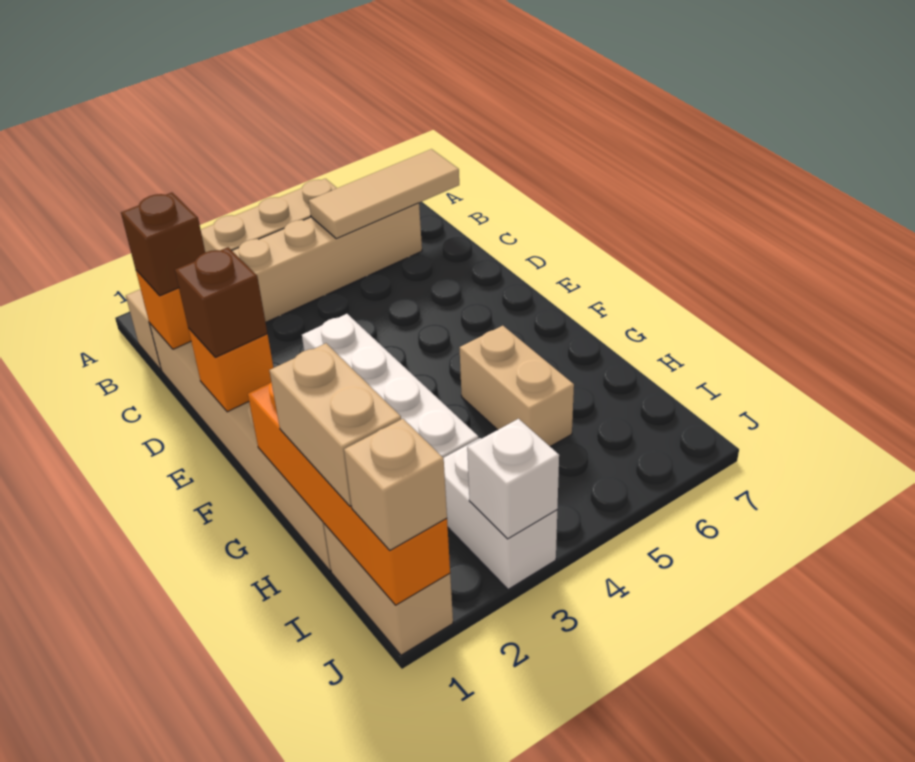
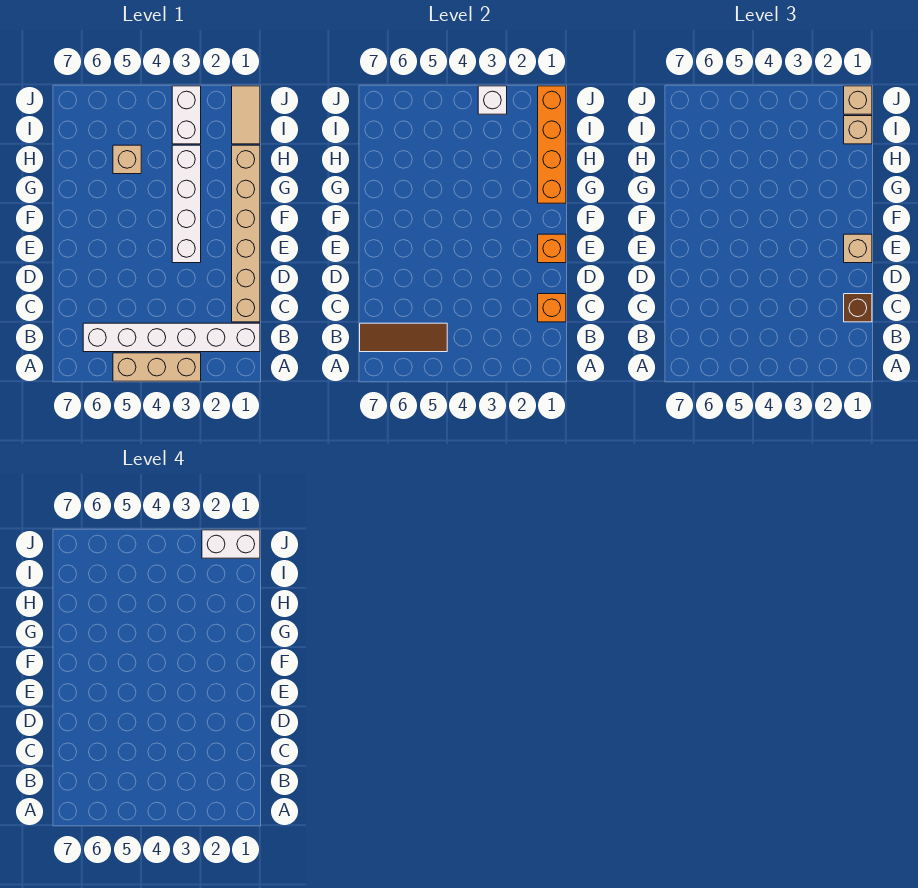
tan brick B1:B6 level 1 -> white brick B1:B6 level 1
tan tile B5:B7 level 2 -> brown tile B5:B7 level 2
brown brick E1 level 3 -> tan brick E1 level 3
tan brick G5:H5 level 1 -> tan brick H5 level 1
tan brick H1:I1 level 3 -> tan brick I1 level 3
tan brick I1:J1 level 1 -> tan tile I1:J1 level 1
none -> white brick J1:J2 level 4

